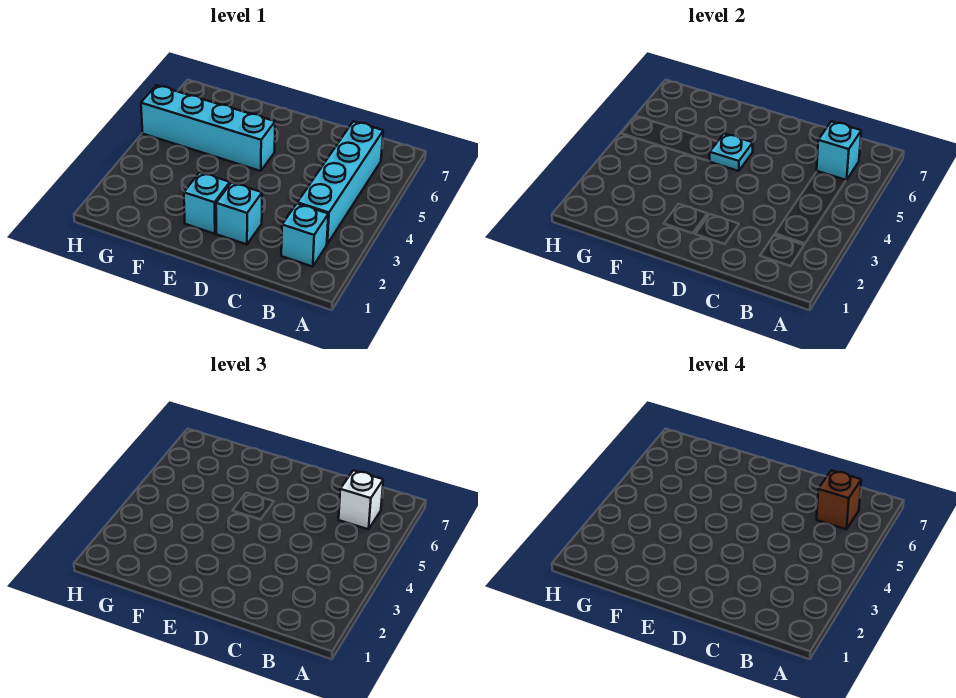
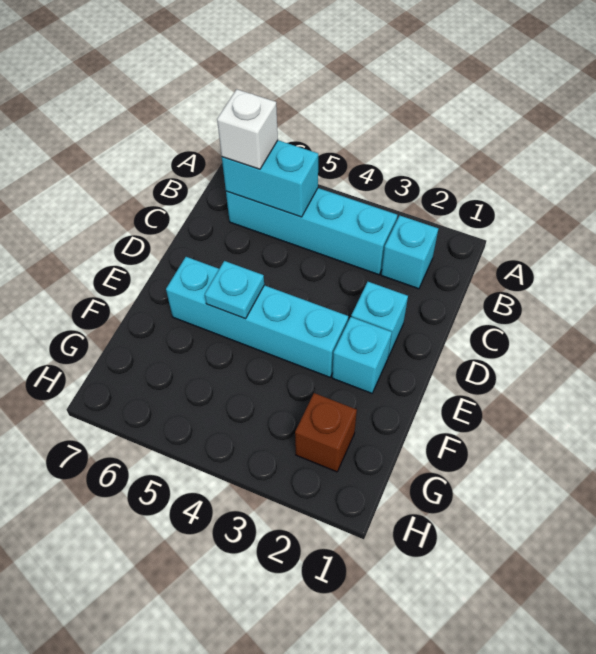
cyan brick B6 level 2 -> cyan brick B5:B6 level 2
brown brick B6 level 4 -> brown brick G2 level 1
cyan brick E5:H5 level 1 -> cyan brick E3:E6 level 1

